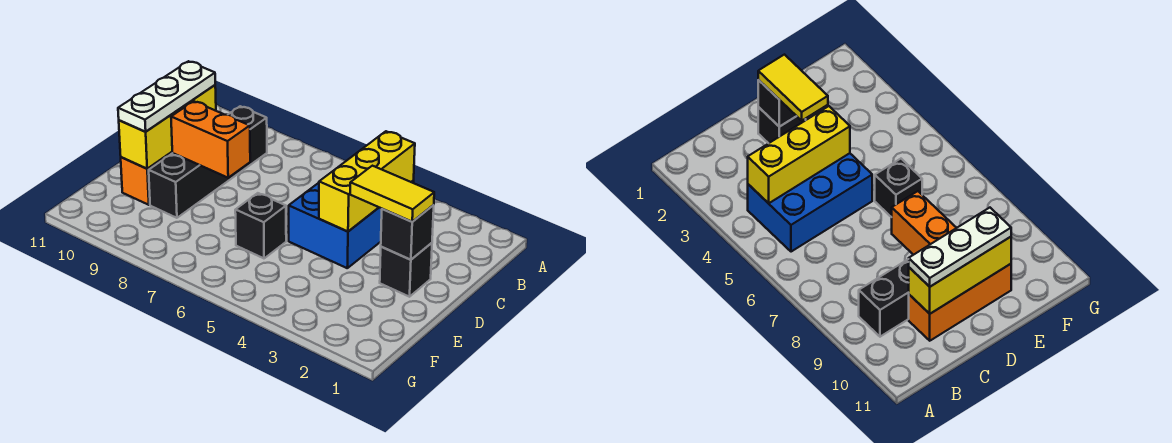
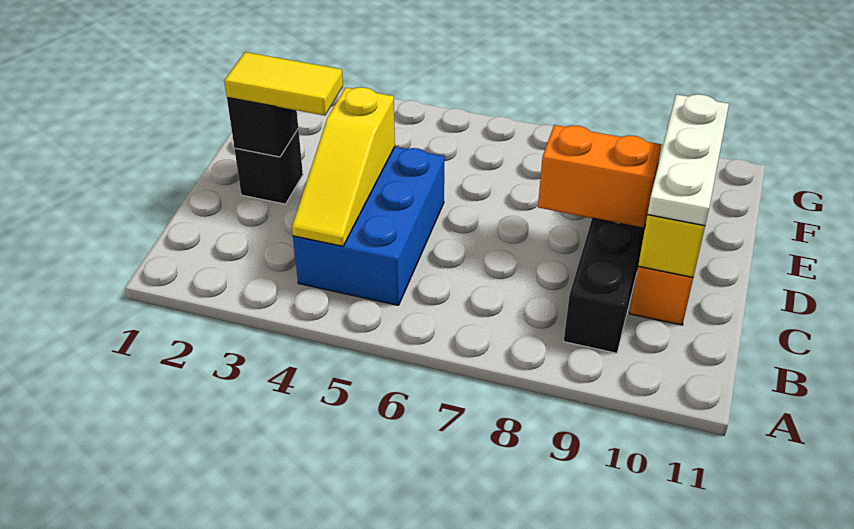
yellow brick B4:D4 level 2 -> yellow slope B4:D4 level 2 top D
black brick E6 level 1 -> none

